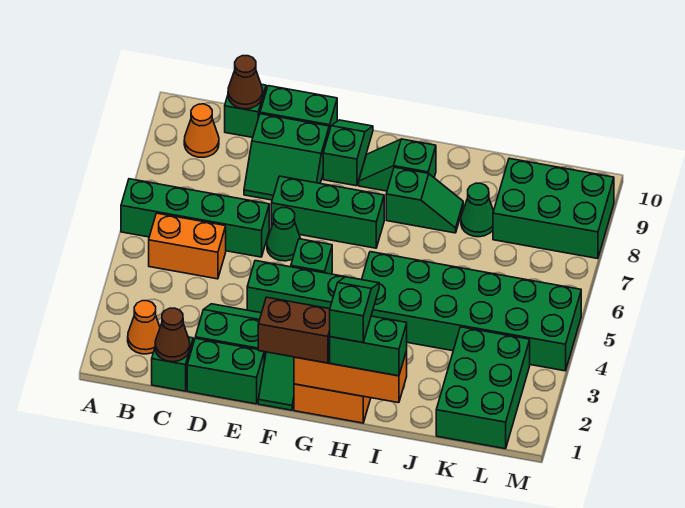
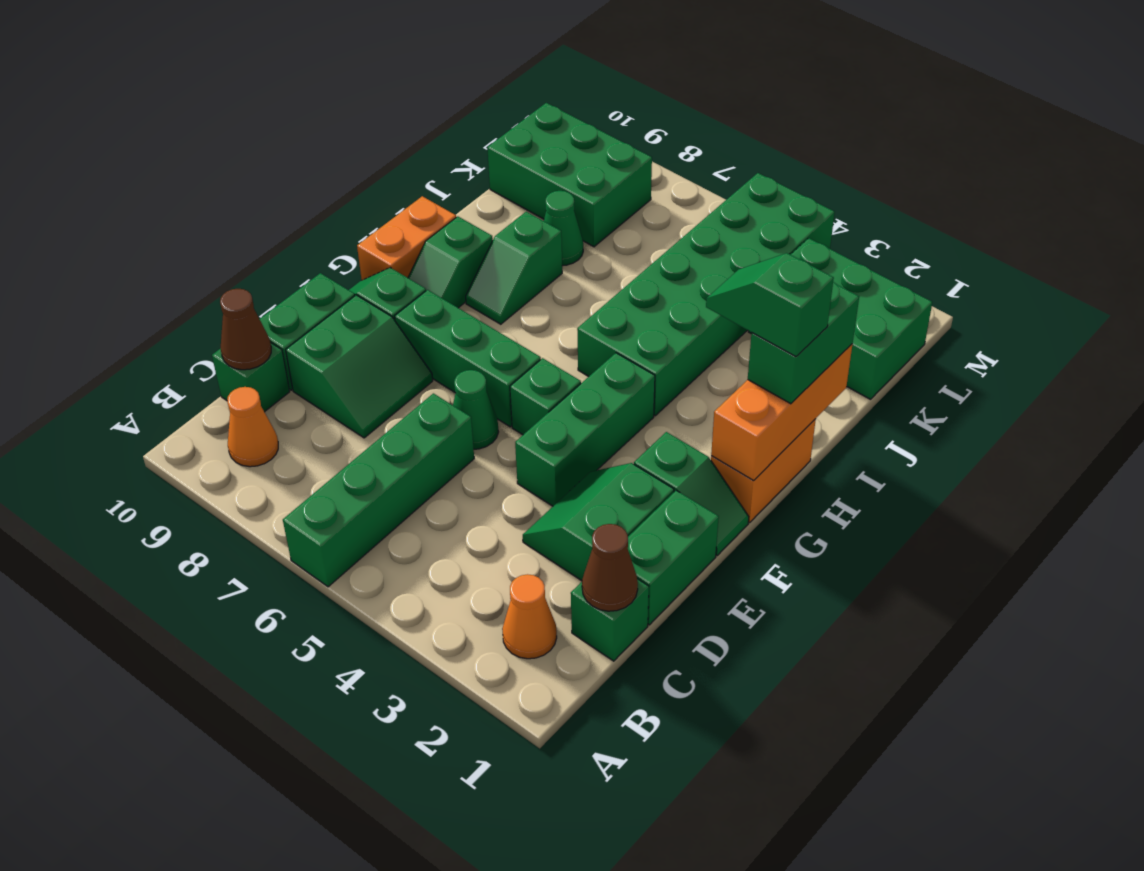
orange brick B5:C5 level 1 -> orange brick G10:H10 level 1
green brick E7:G7 level 1 -> green brick F6:F8 level 1
brown brick F1:G1 level 3 -> none
green slope H8:I8 level 1 top H -> green slope H8:I8 level 1 top I
green brick K8:M9 level 1 -> green brick K8:L10 level 1

